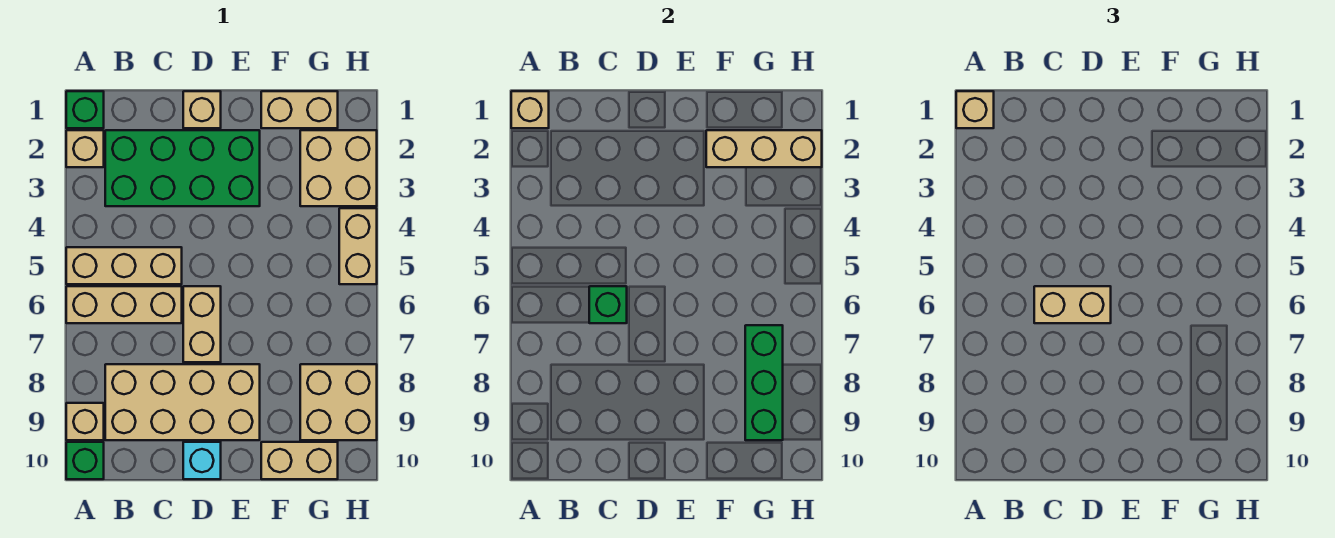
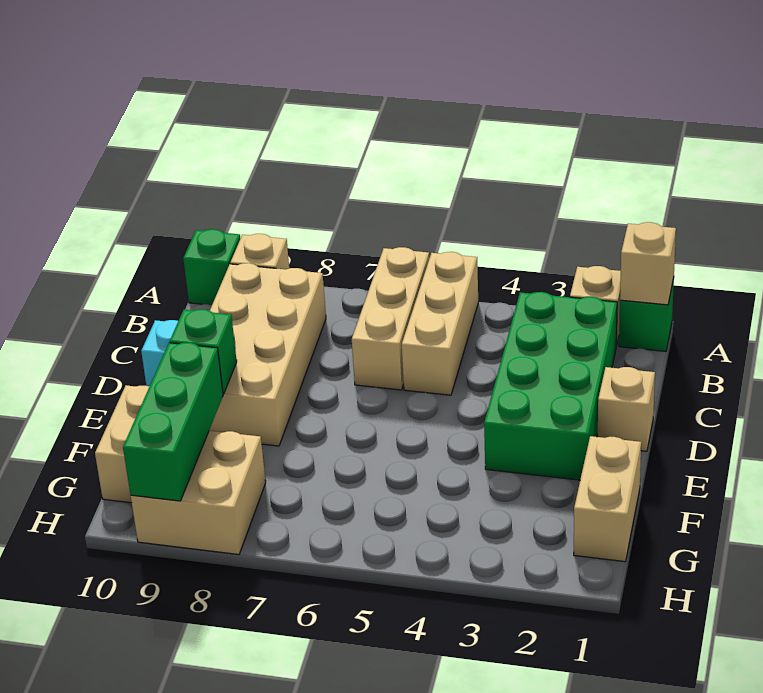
tan brick A1 level 3 -> none
green brick C6 level 2 -> green brick E9 level 2
tan brick C6:D6 level 3 -> none
tan brick D6:D7 level 1 -> none
tan brick F2:H2 level 2 -> none
tan brick G2:H3 level 1 -> none
green brick G7:G9 level 2 -> green brick F9:H9 level 2
tan brick H4:H5 level 1 -> none

